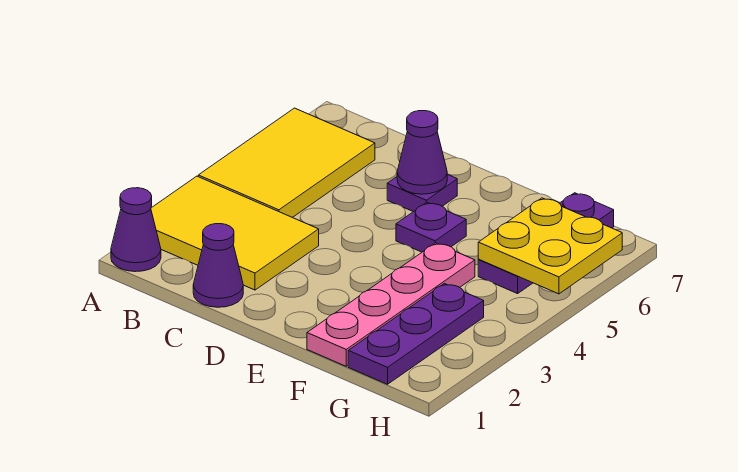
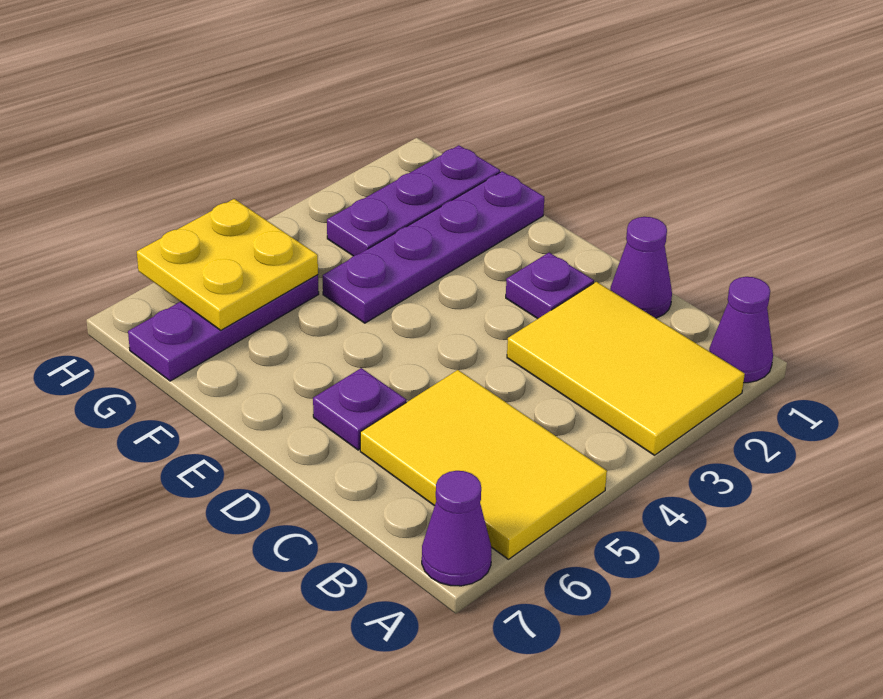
yellow tile A4:B6 level 1 -> yellow tile A5:C6 level 1
purple cone D6 level 2 -> purple cone A7 level 1
purple plate E5 level 1 -> purple plate D2 level 1
pink plate F1:F4 level 1 -> purple plate F1:F4 level 1

